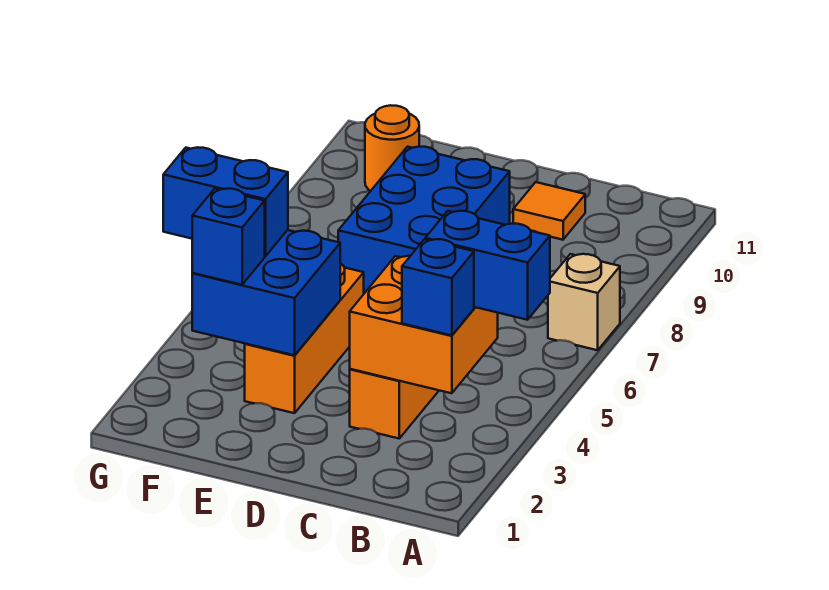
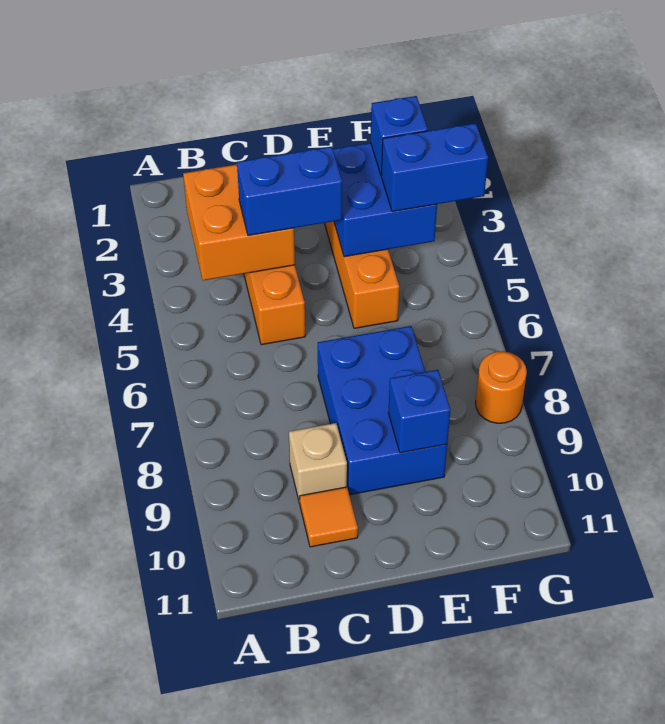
blue brick A4:B4 level 3 -> blue brick C4:D4 level 3
tan brick A7 level 1 -> tan brick C9 level 1
blue brick B3 level 3 -> blue brick E9 level 2
orange round brick F10 level 1 -> orange round brick G8 level 1

